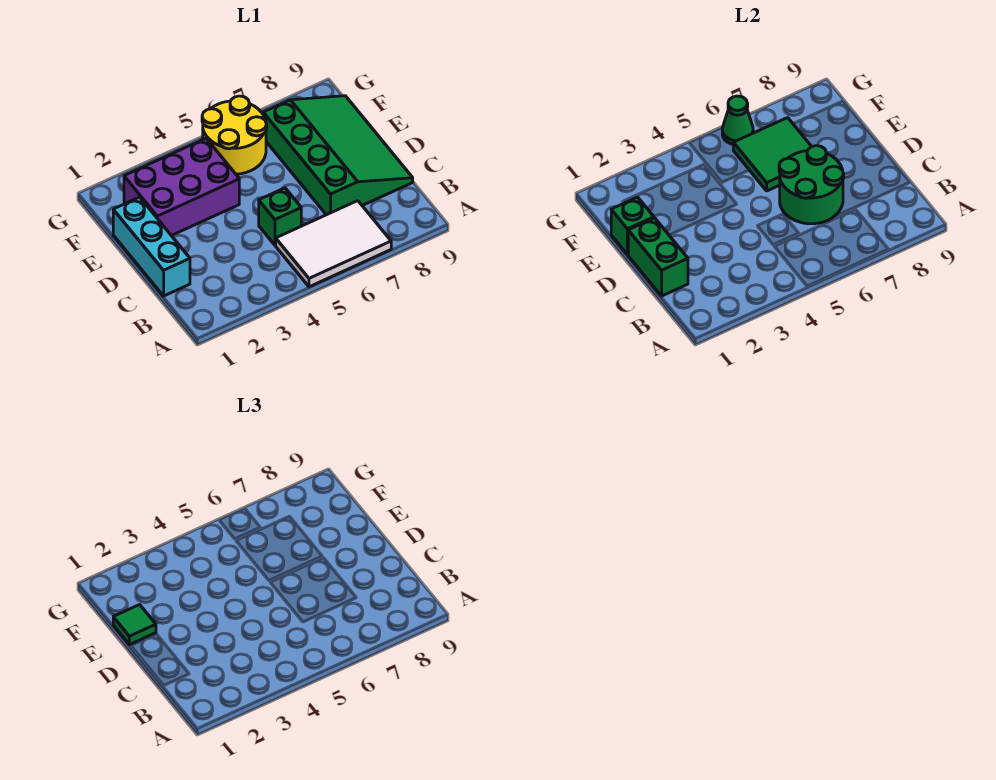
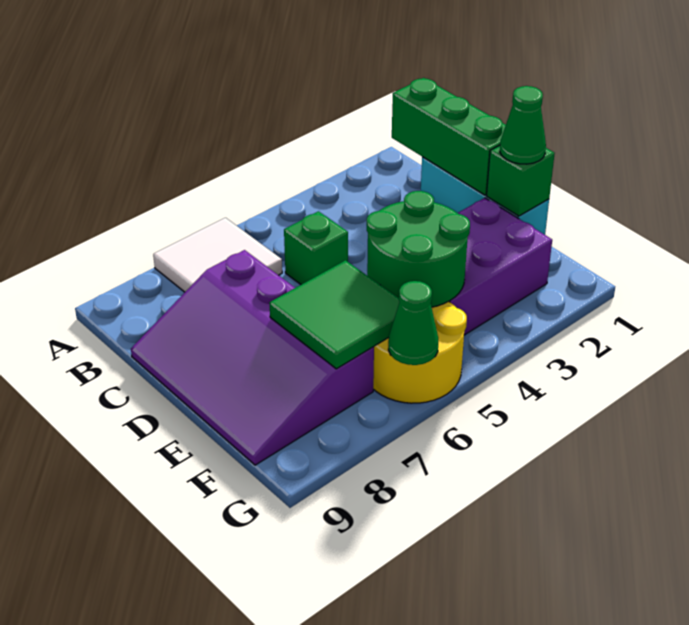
white tile A5:B7 level 1 -> white tile A6:B7 level 1
green brick C1:D1 level 2 -> green brick B1:D1 level 2
green round brick C6:D7 level 2 -> green round brick E4:F5 level 2
green slope C7:F9 level 1 top 7 -> purple slope C7:F9 level 1 top 7
green tile E1 level 3 -> green cone E1 level 3

